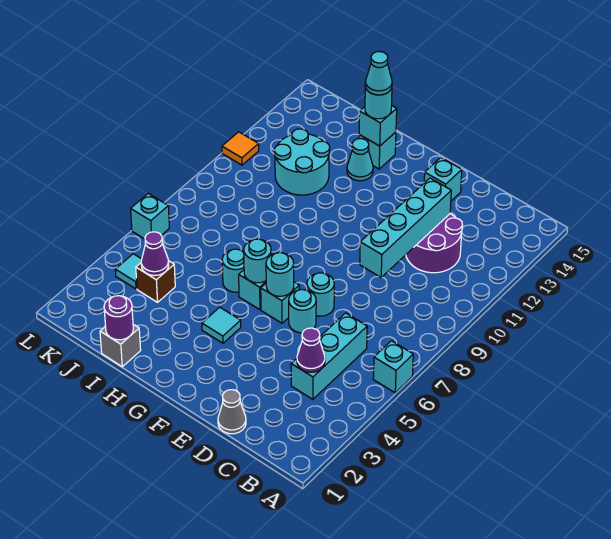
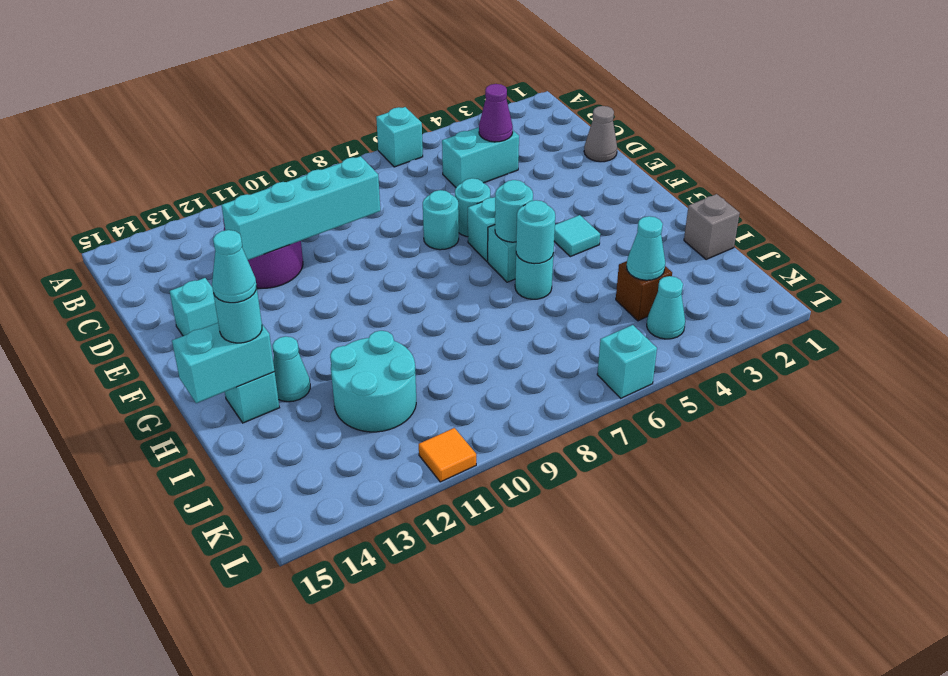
cyan brick C4:C6 level 1 -> cyan brick C4:C5 level 1
cyan round brick F6 level 2 -> cyan round brick H6 level 2
cyan brick H14 level 2 -> cyan brick H14:H15 level 2
purple round brick I1 level 2 -> none
purple cone J4 level 2 -> cyan cone J4 level 2
cyan tile K4 level 1 -> cyan cone K4 level 1

